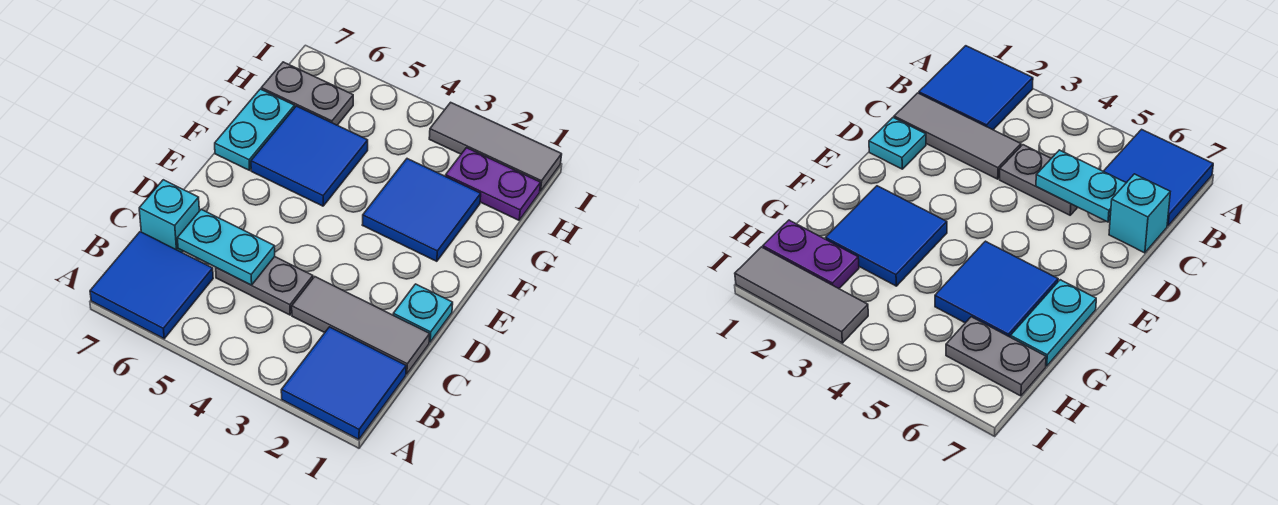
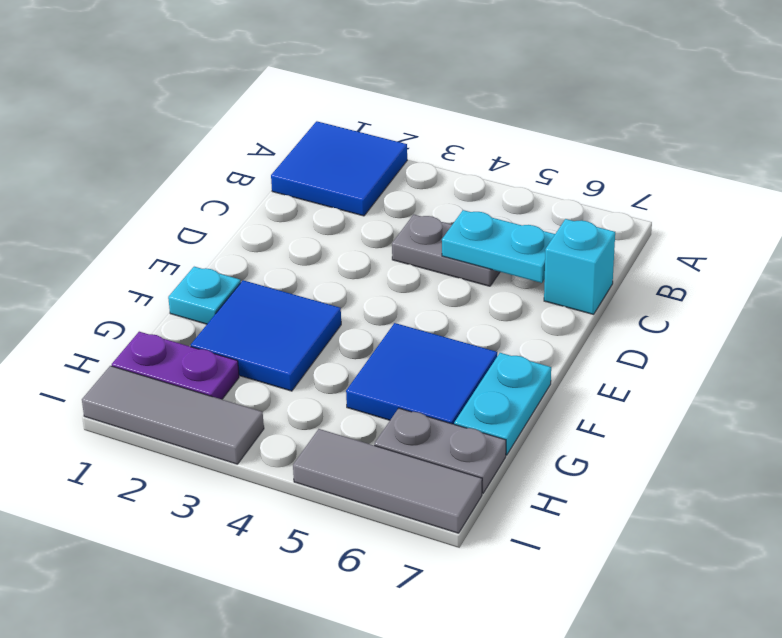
blue tile A6:B7 level 1 -> none
grey tile C1:C3 level 1 -> grey tile I5:I7 level 1
cyan plate D1 level 1 -> cyan plate F1 level 1

